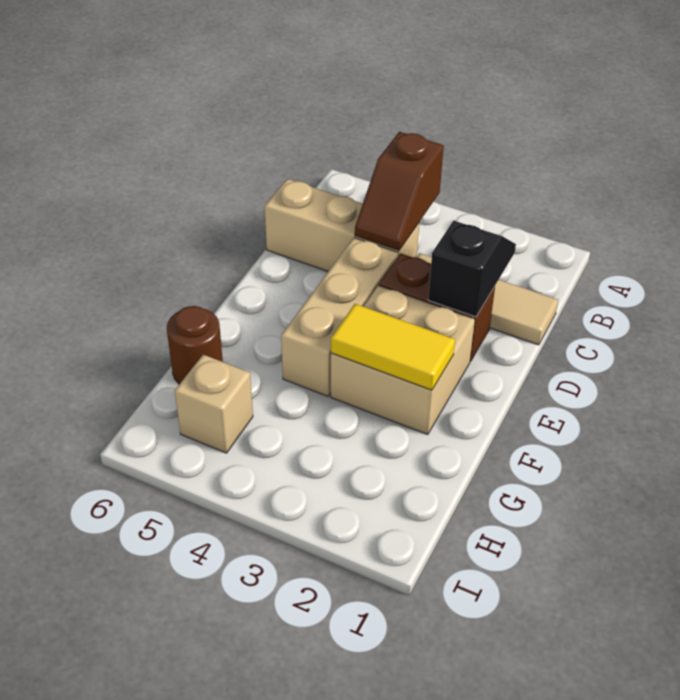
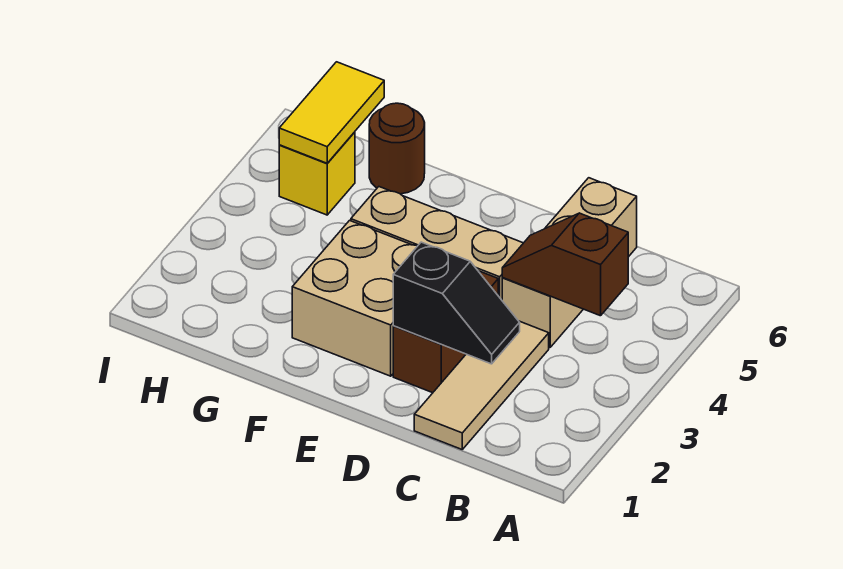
yellow tile F2:F3 level 2 -> yellow tile H5:H6 level 2
tan brick H5 level 1 -> yellow brick H5 level 1

